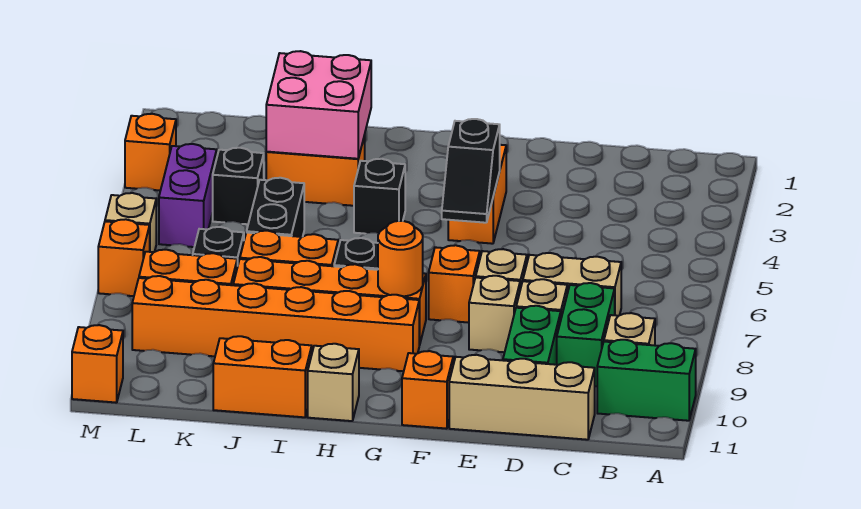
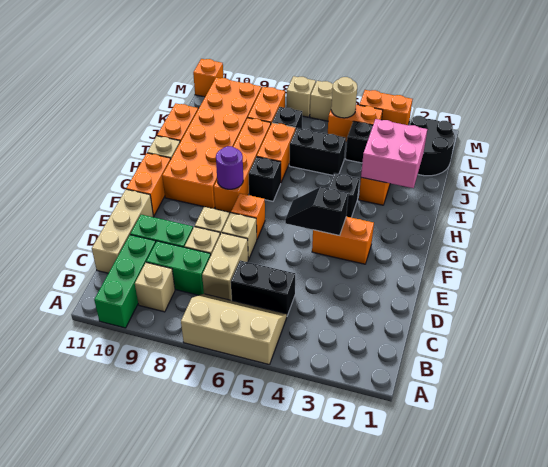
none -> tan slope A5:B7 level 1 top A
green brick A10:B10 level 1 -> green brick A10:C10 level 1
none -> black brick C5:C6 level 1
orange brick F11 level 1 -> orange brick F11:G11 level 1
orange round brick G8 level 2 -> purple round brick G8 level 2
orange brick G9:L9 level 1 -> orange brick G9:L10 level 1
none -> black round brick K1:L2 level 1
purple brick L4:L5 level 1 -> orange brick L4:L5 level 1
none -> tan round brick L5 level 2
orange brick M3 level 1 -> orange brick M3:M4 level 1
orange brick M7 level 1 -> tan brick M7 level 1

